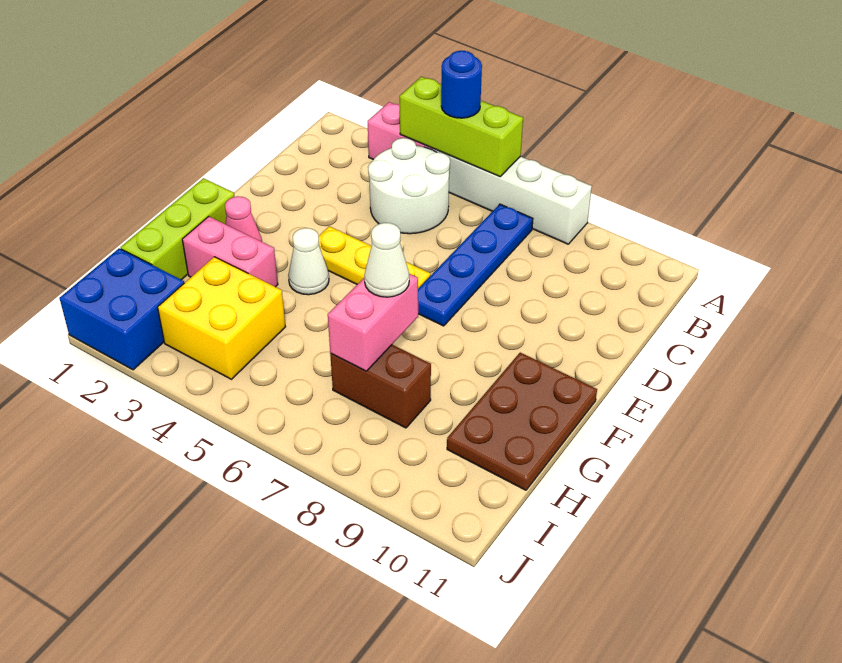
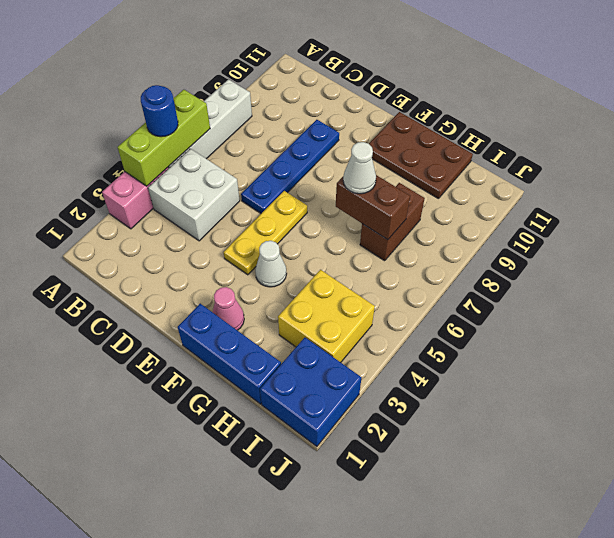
white round brick B4:C5 level 1 -> white brick B4:C5 level 1
blue plate B7:E7 level 1 -> blue plate D6:D9 level 1
lime brick F1:H1 level 1 -> blue brick F1:H1 level 1
pink brick G2:G3 level 1 -> none
pink brick G7:H7 level 2 -> brown brick G7:H7 level 2

